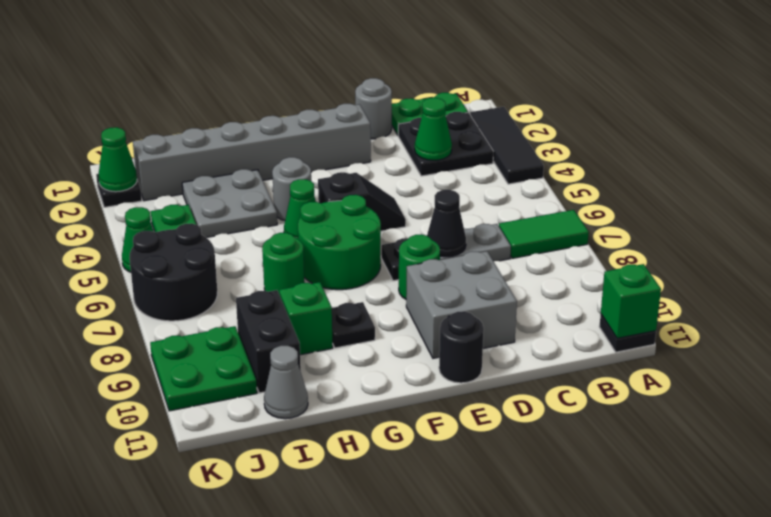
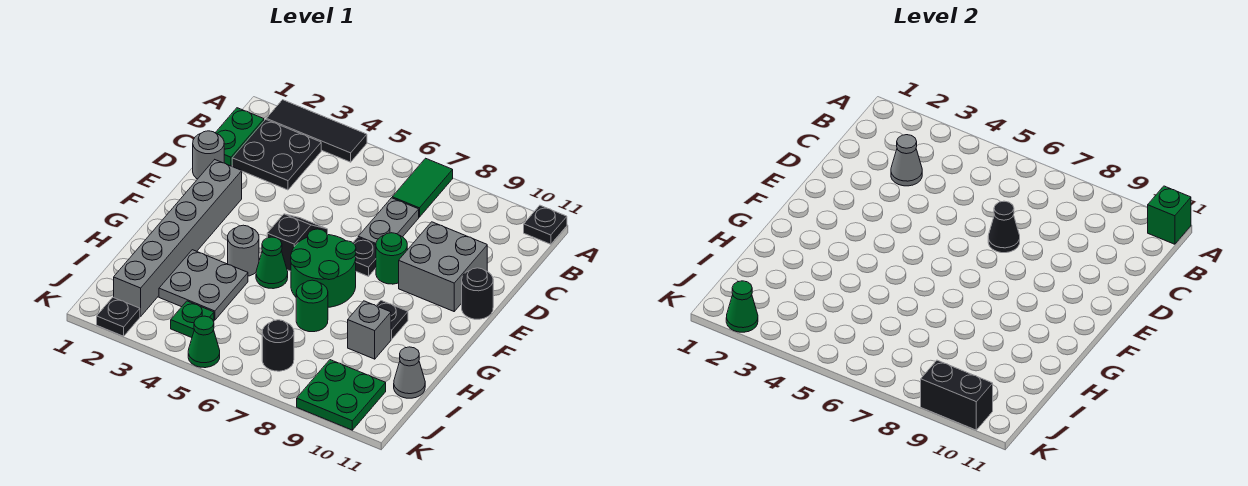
green cone C3 level 2 -> grey cone C3 level 2
green brick H9 level 1 -> grey brick H9 level 1
black brick I9:I10 level 1 -> black brick K9:K10 level 2
black round brick J6:K7 level 1 -> black round brick J7 level 1

